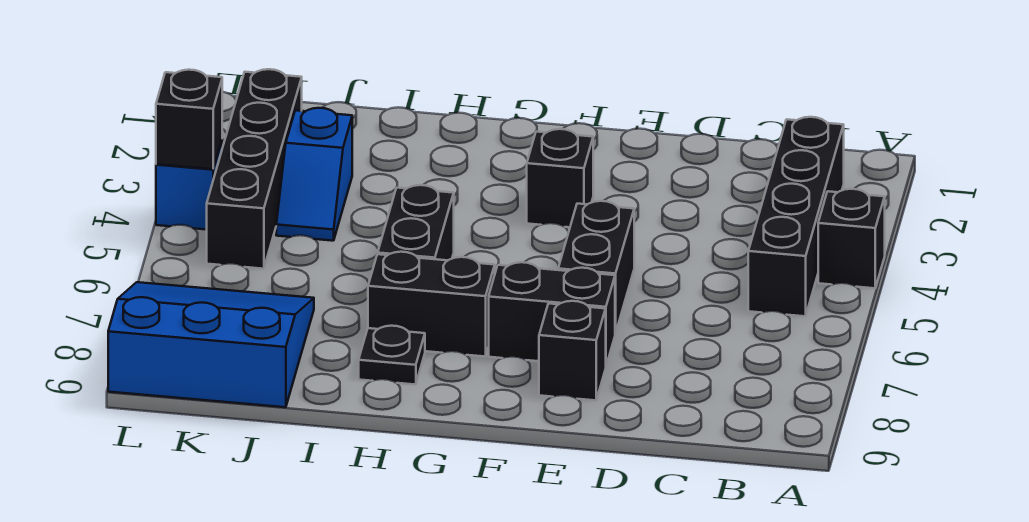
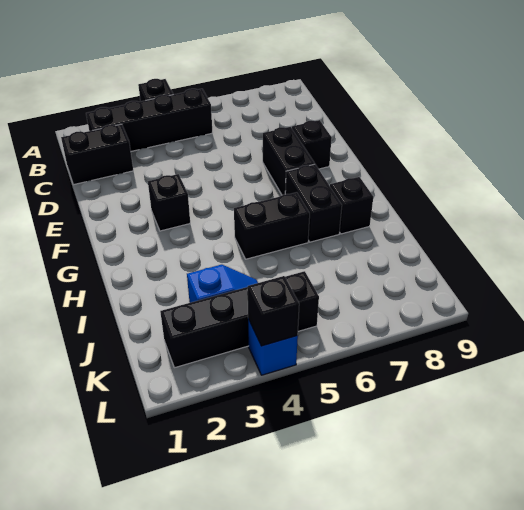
black brick E5:E6 level 1 -> black brick C1:C2 level 1
black plate H8 level 1 -> black brick H8 level 1
blue slope J7:L9 level 1 top 9 -> none

